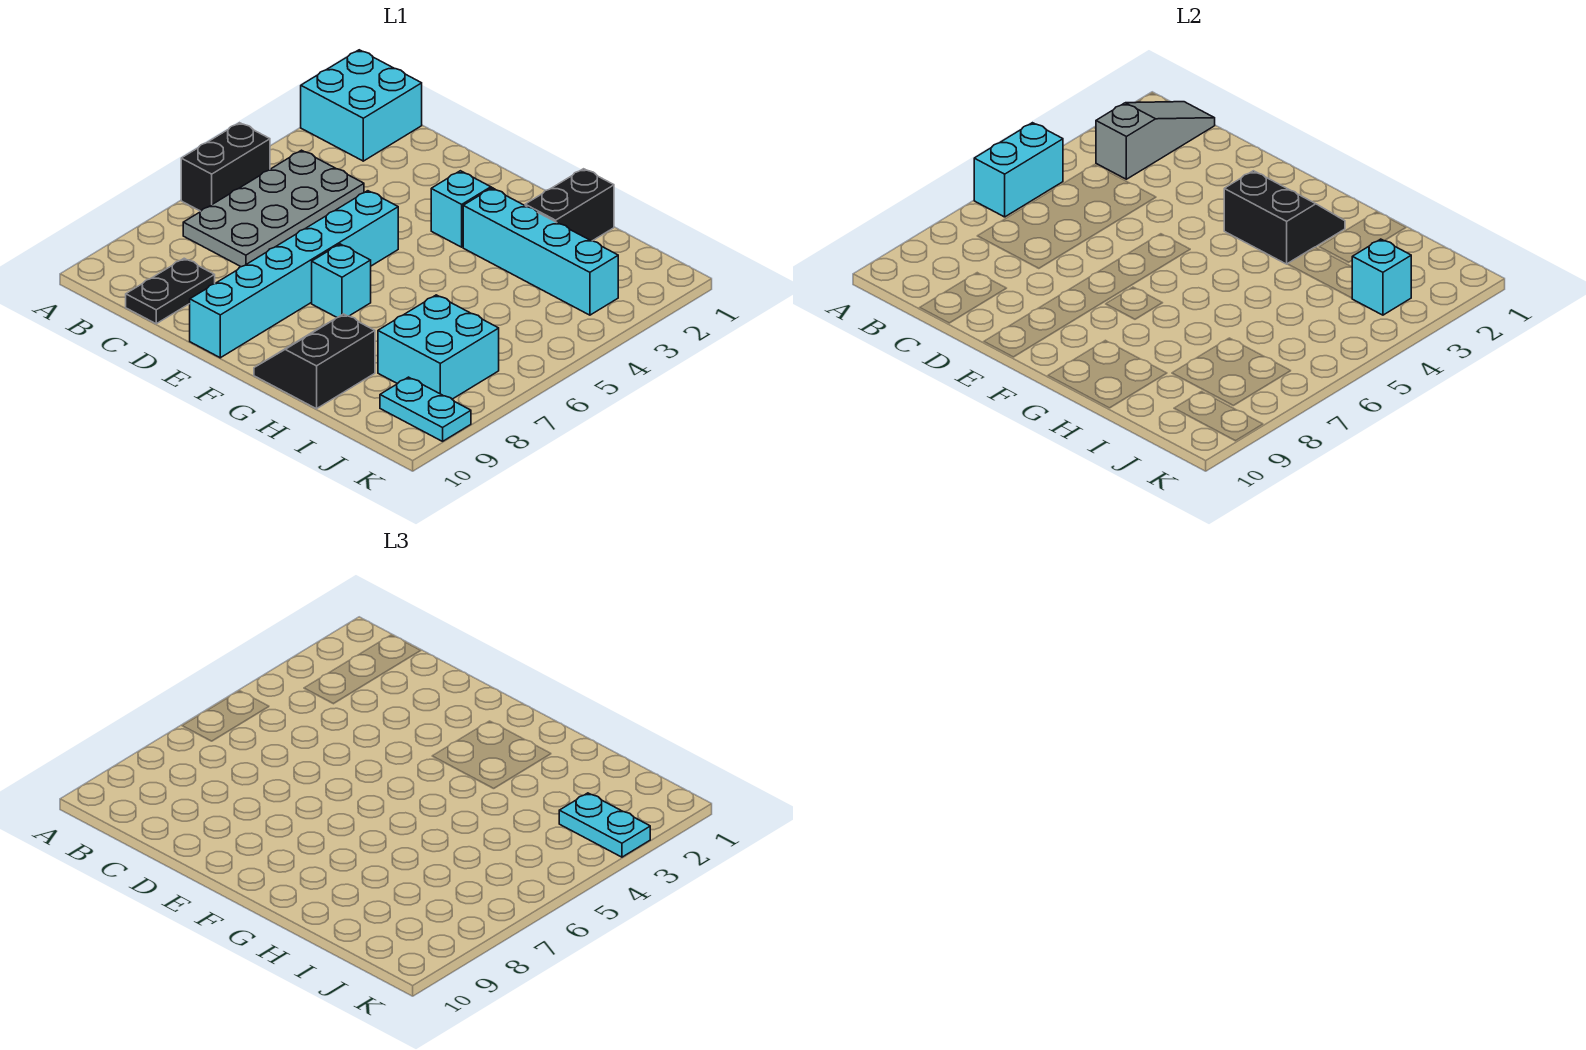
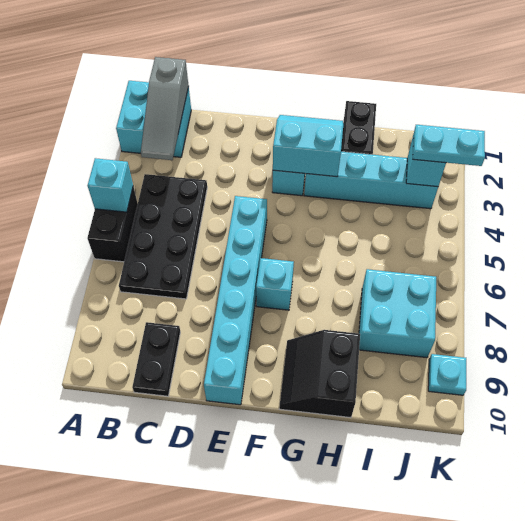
cyan brick A5:A6 level 2 -> cyan brick A5 level 2
grey slope B1:B3 level 2 top 3 -> grey slope B1:B3 level 2 top 1
grey plate B4:C7 level 1 -> black plate B4:C7 level 1
black slope F2:G3 level 2 top 3 -> cyan slope F2:G3 level 2 top 3
cyan plate J9:K9 level 1 -> cyan plate K9 level 1

